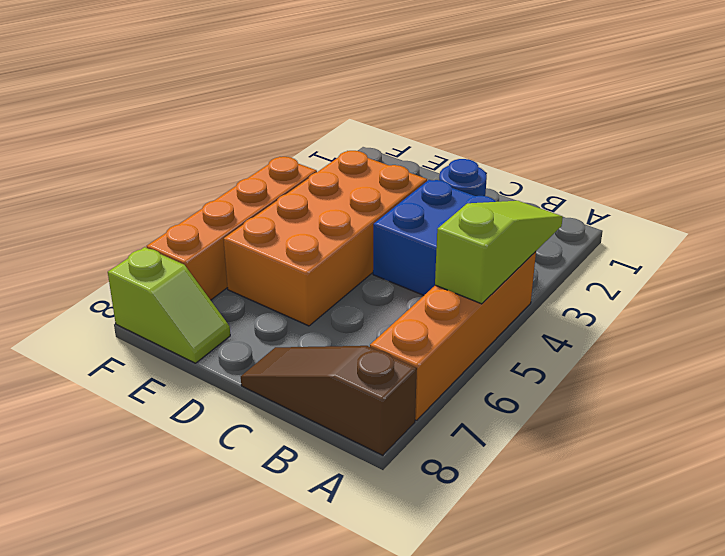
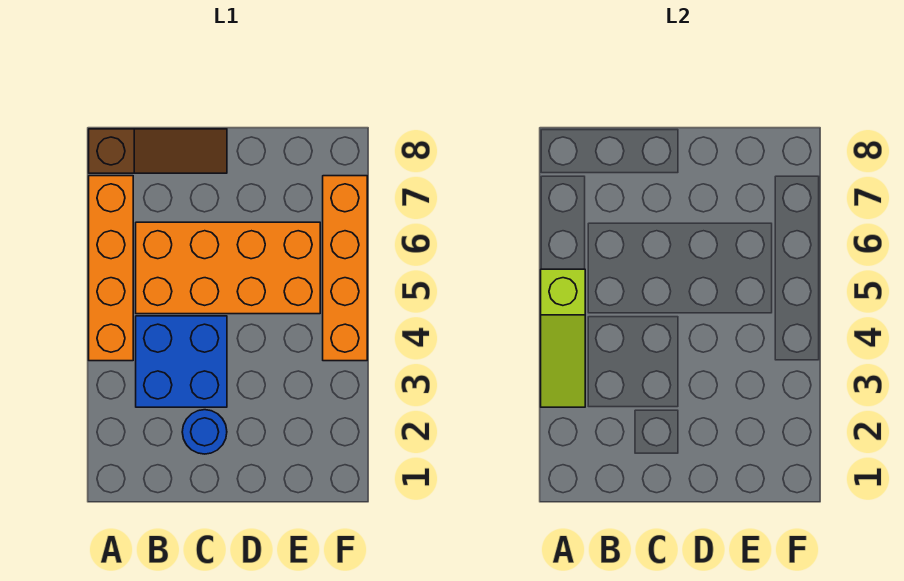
orange brick D3:E6 level 1 -> orange brick B5:E6 level 1
lime slope E8:F8 level 1 top F -> none

